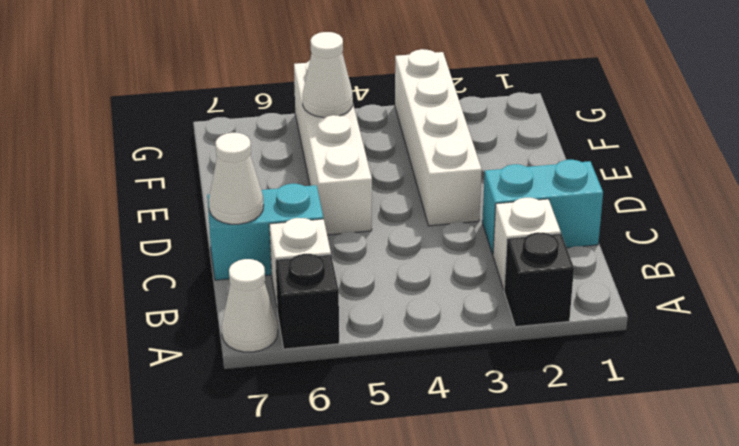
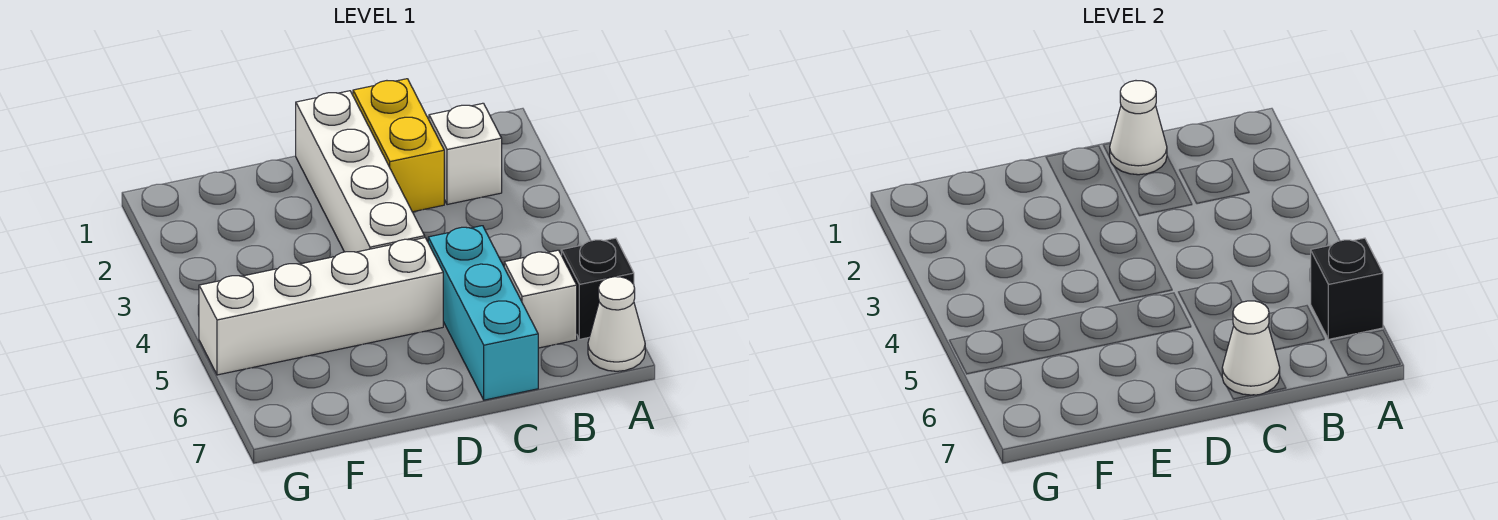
black brick A2 level 1 -> black brick A6 level 2
cyan brick C1:C2 level 1 -> yellow brick C1:C2 level 1
cyan brick C6:C7 level 1 -> cyan brick C5:C7 level 1
white brick D3:G3 level 1 -> white brick D1:D4 level 1
white cone F5 level 2 -> white cone C1 level 2

